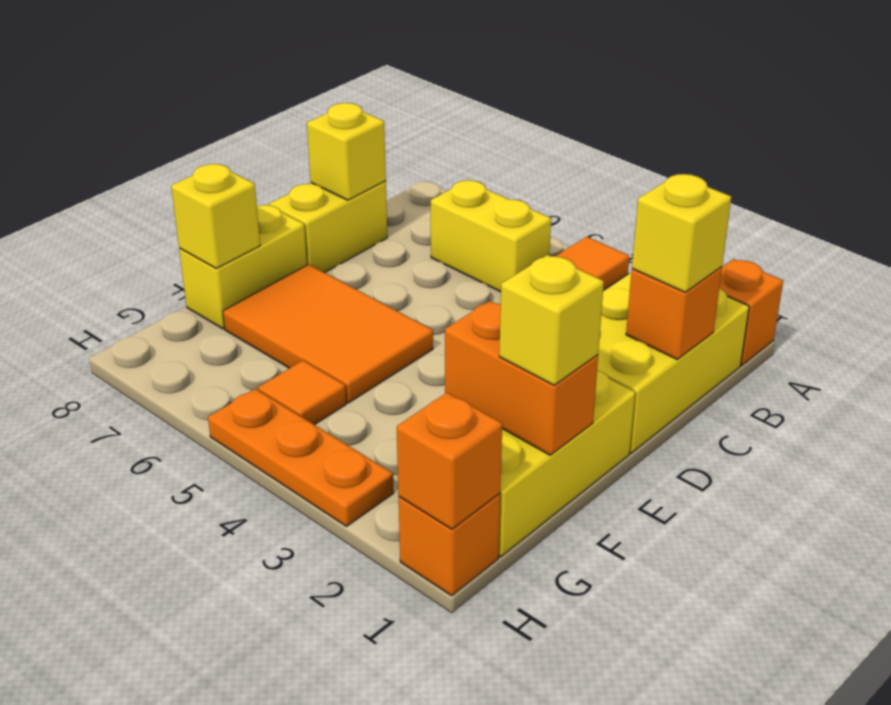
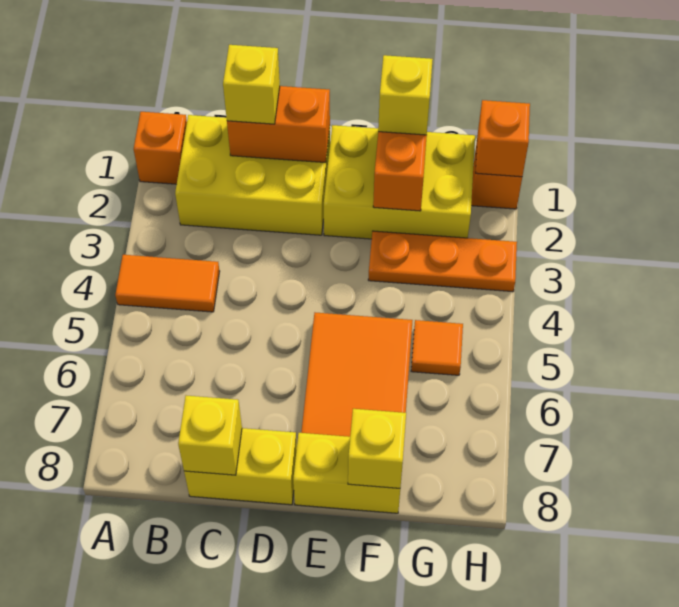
yellow brick B5:B6 level 1 -> none
orange brick C1 level 2 -> orange brick C1:D1 level 2
orange plate H3:H5 level 1 -> orange plate F3:H3 level 1

